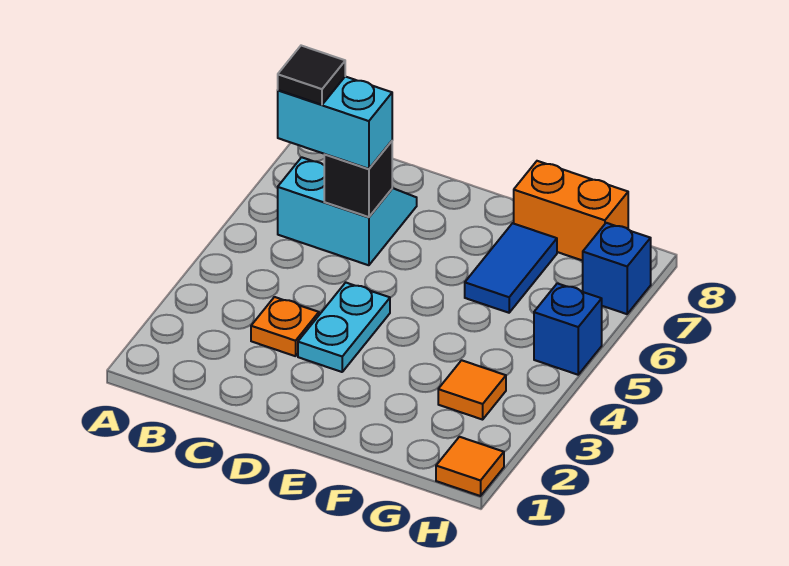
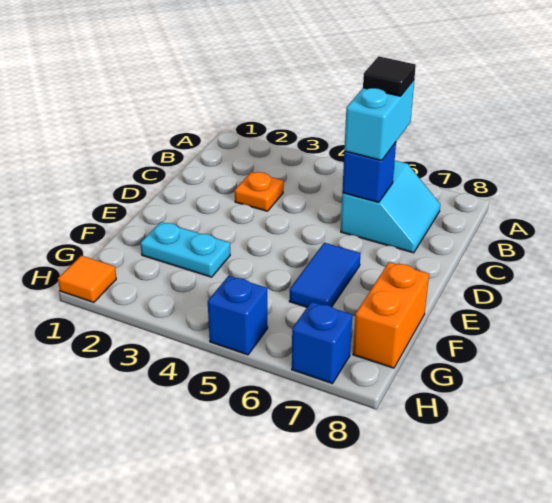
black brick C6 level 2 -> blue brick C6 level 2
cyan plate D3:D4 level 1 -> cyan plate F2:F3 level 1
blue tile F6:F7 level 1 -> blue tile E6:F6 level 1
orange tile G3 level 1 -> none

